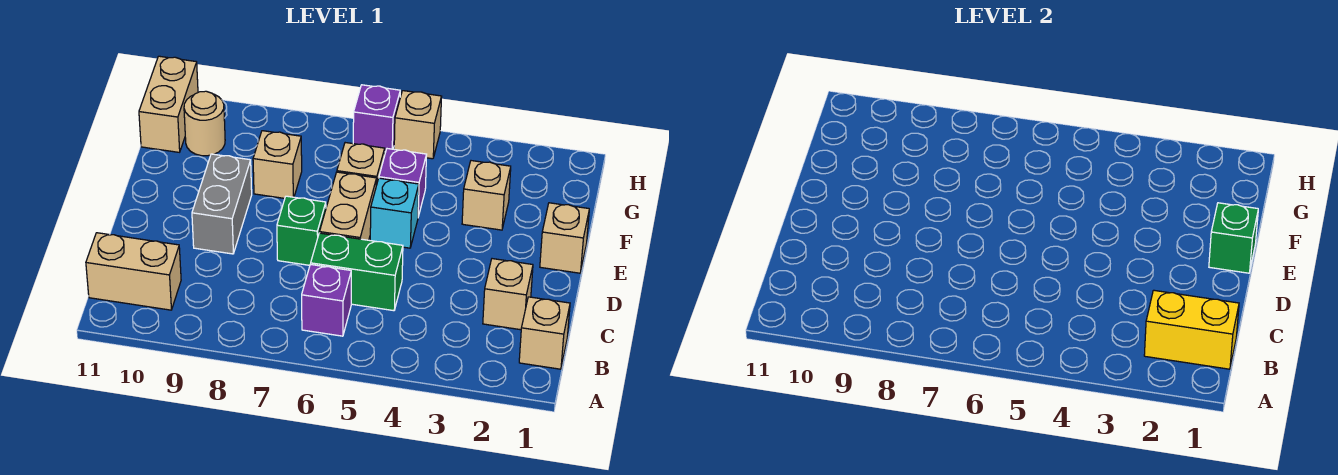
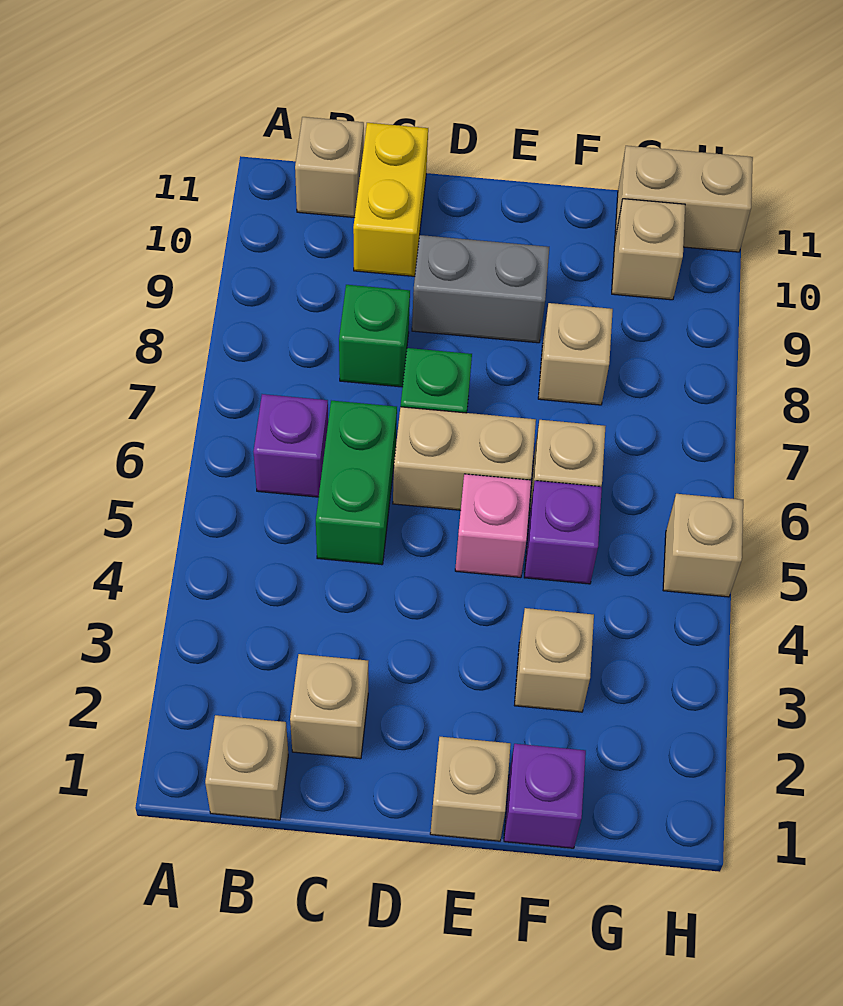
yellow brick B1:B2 level 2 -> yellow brick C10:C11 level 1
tan brick B10:B11 level 1 -> tan brick B11 level 1
green brick E1 level 2 -> green brick C8 level 1
cyan brick E5 level 1 -> pink brick E5 level 1
tan round brick G10 level 1 -> tan brick G10 level 1
purple brick H6 level 1 -> purple brick F1 level 1

